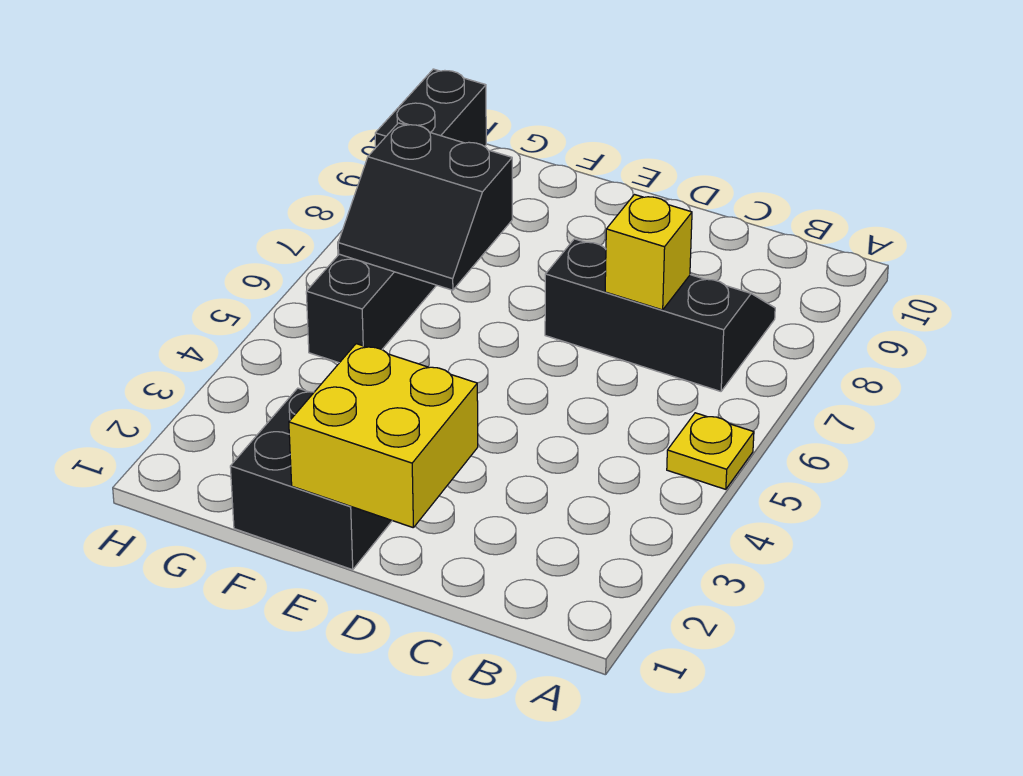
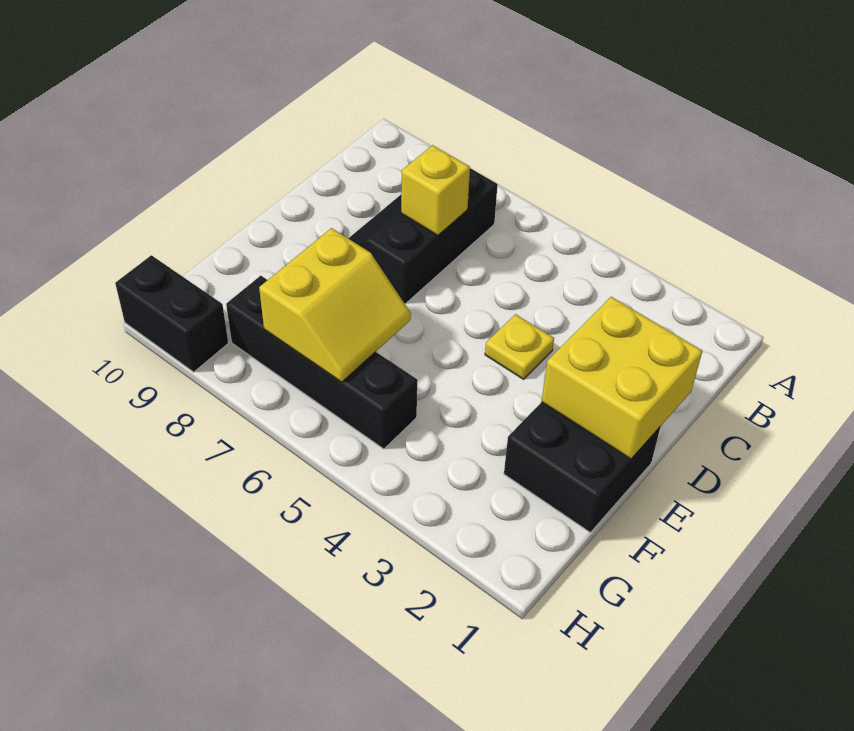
yellow plate A5 level 1 -> yellow plate D4 level 1
black slope F6:G7 level 2 top 7 -> yellow slope F6:G7 level 2 top 7

